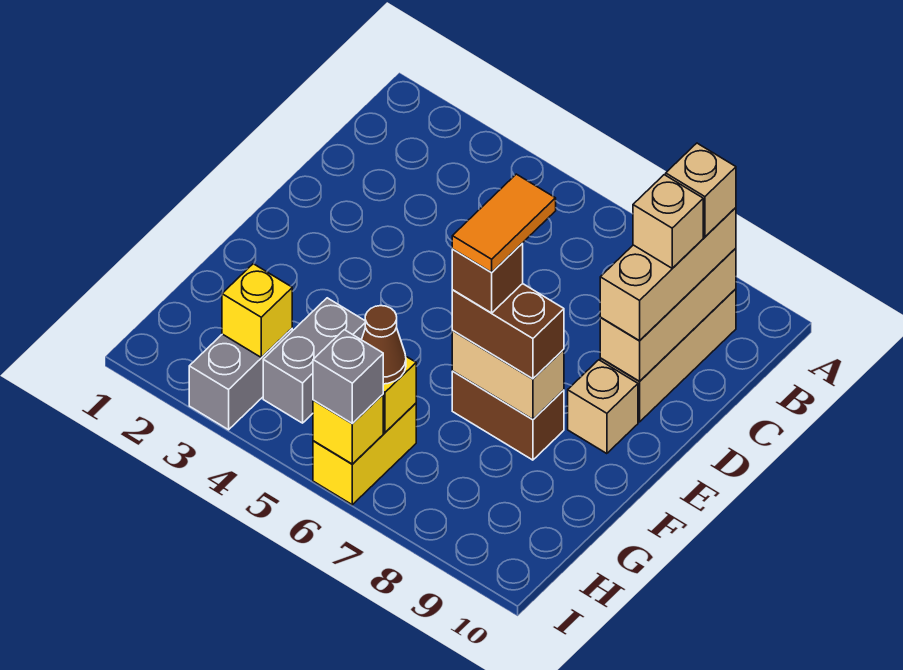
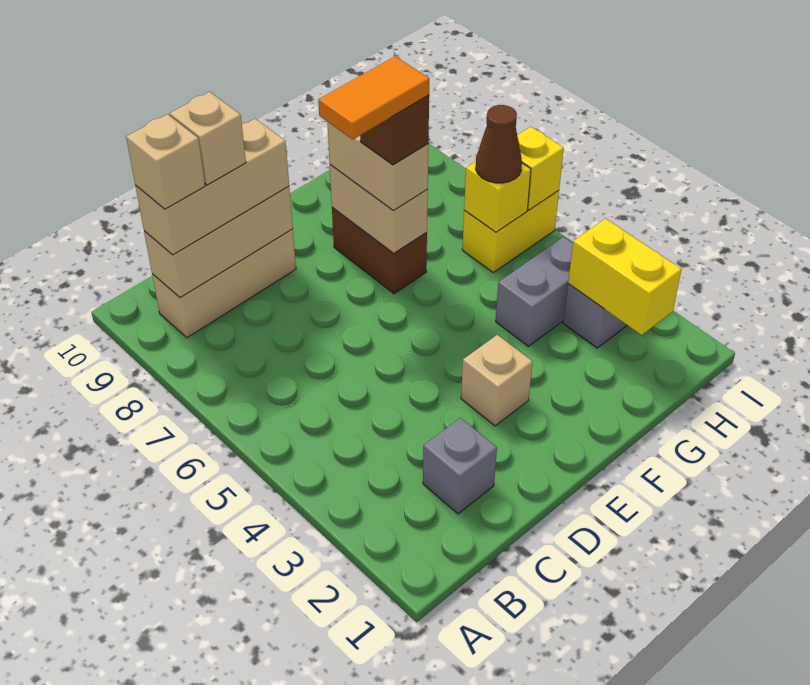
tan brick E9 level 1 -> tan brick E3 level 1
brown brick F7:F8 level 3 -> tan brick F7:F8 level 3
yellow brick H3 level 2 -> yellow brick H2:H3 level 2
grey brick I6 level 3 -> grey brick C2 level 1

